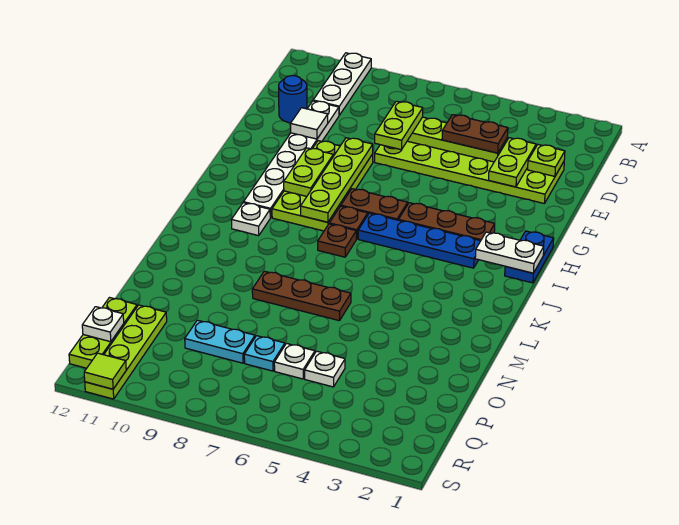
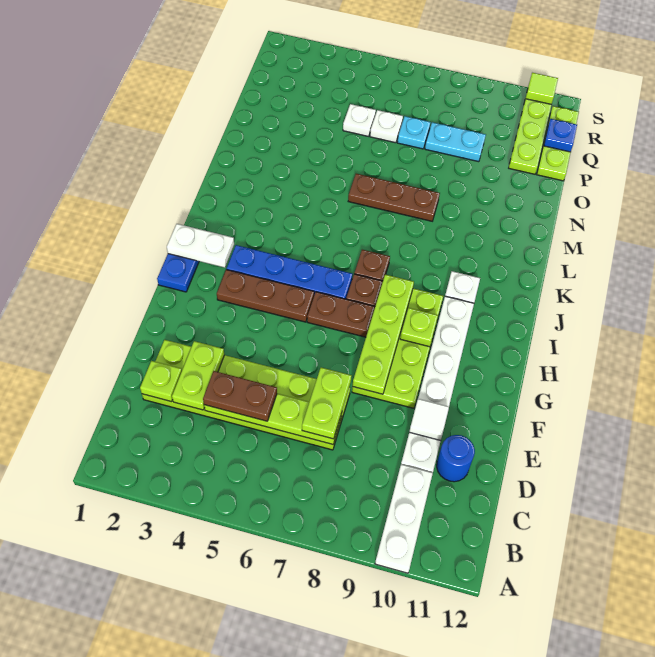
lime plate G9:H9 level 2 -> lime plate H9 level 2
white plate Q12 level 2 -> blue plate Q12 level 2

